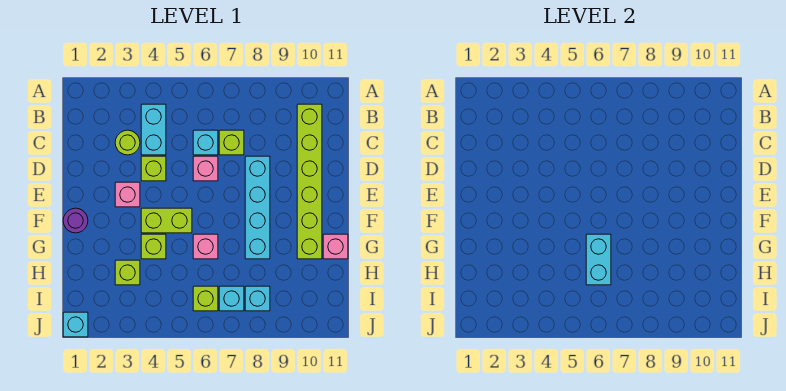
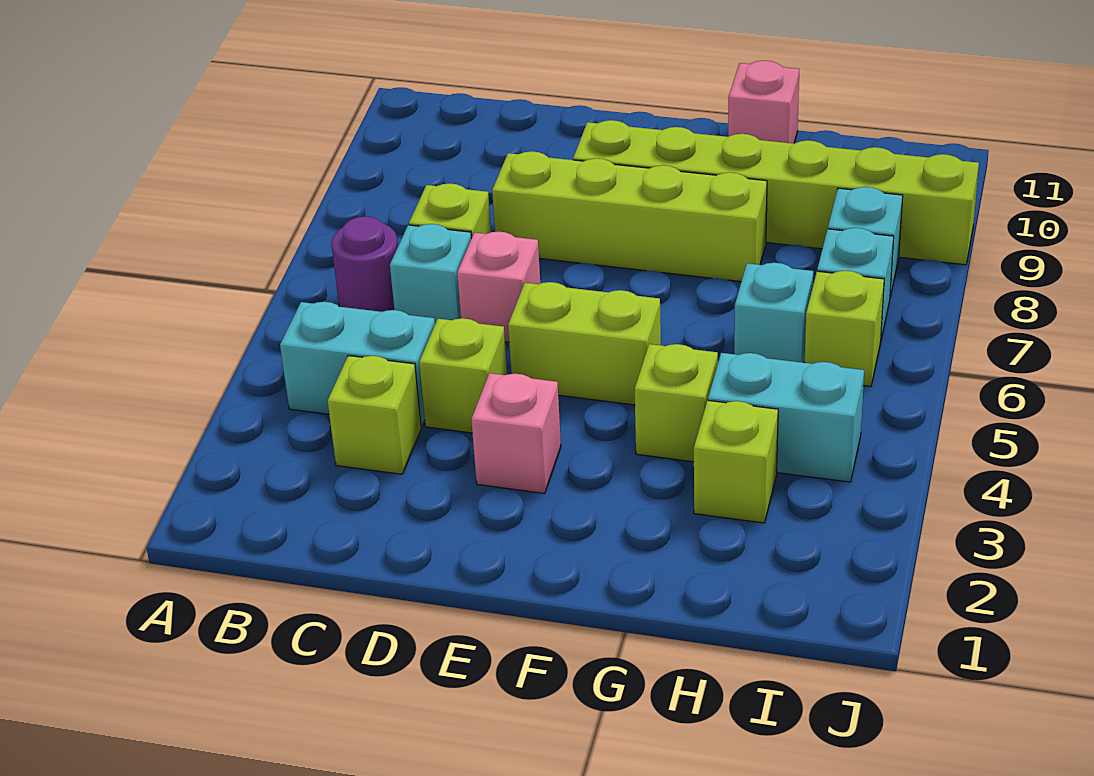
lime brick B10:G10 level 1 -> lime brick E9:J9 level 1
lime round brick C3 level 1 -> lime brick C3 level 1
cyan brick D8:G8 level 1 -> lime brick D8:G8 level 1
purple round brick F1 level 1 -> purple round brick B6 level 1
lime brick F4:F5 level 1 -> lime brick E5:F5 level 1
pink brick G6 level 1 -> none
cyan brick G6:H6 level 2 -> cyan brick H4:I4 level 1
cyan brick J1 level 1 -> cyan brick H6 level 1

